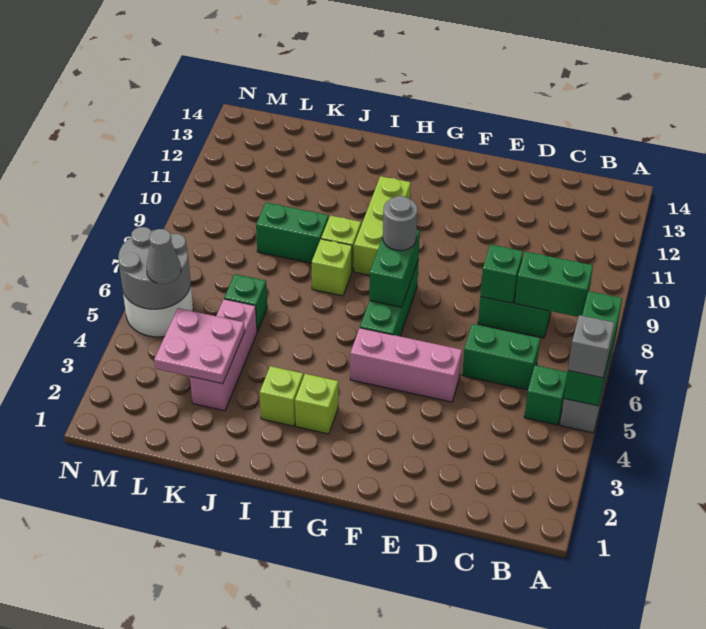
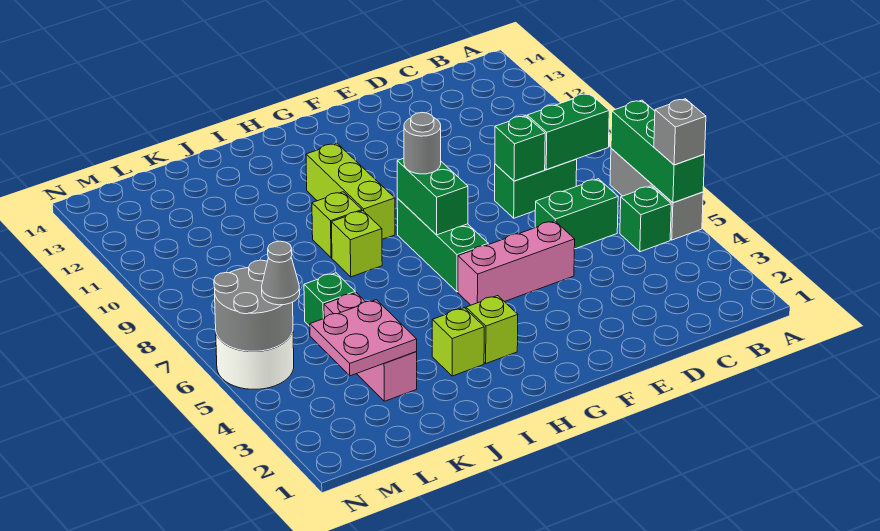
green brick J9:K9 level 1 -> none

